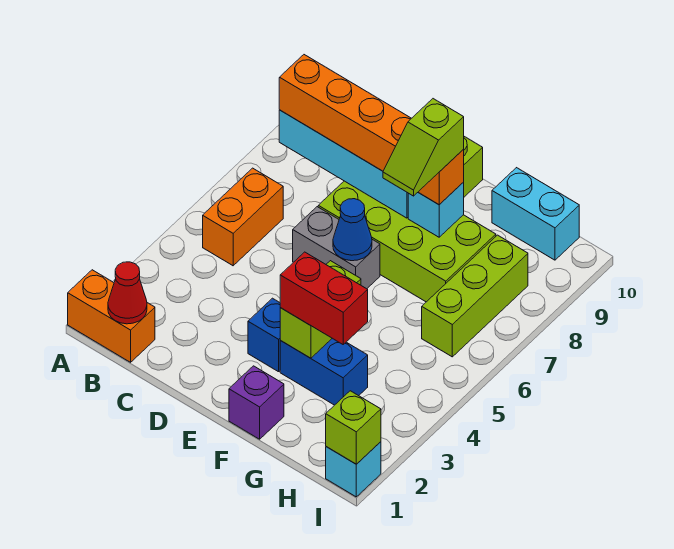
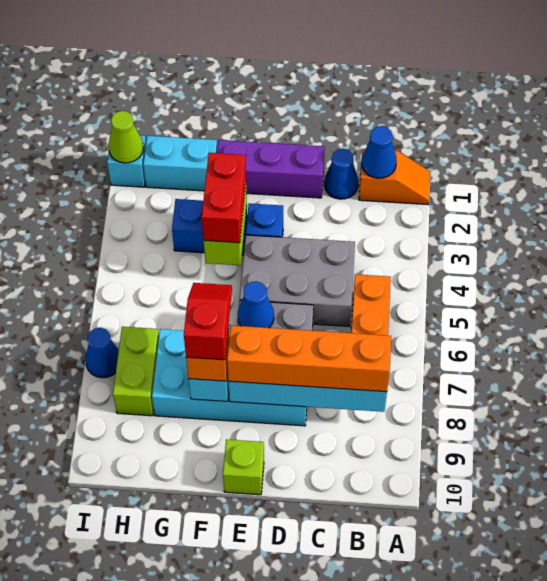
orange brick A1:B1 level 1 -> orange slope A1:B1 level 1 top B
red cone B1 level 2 -> blue cone B1 level 2
none -> blue cone C1 level 1
none -> grey brick C4:E5 level 1
lime brick D7:G8 level 1 -> cyan brick D7:G8 level 1
purple brick F1 level 1 -> purple brick D1:F1 level 1
red brick F3:G3 level 3 -> red brick F3:F4 level 3
lime slope F7:F8 level 4 top 8 -> red slope F7:F8 level 4 top 8
cyan brick G10:H10 level 1 -> cyan brick G1:H1 level 1
lime brick H6:H8 level 1 -> lime brick H7:H8 level 1
lime brick I1 level 2 -> lime cone I1 level 2
none -> blue cone I7 level 1

